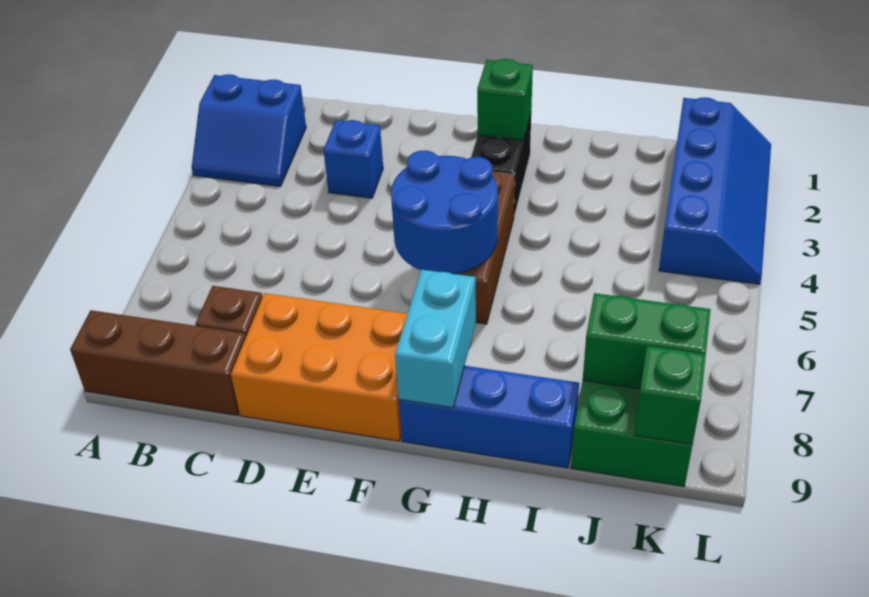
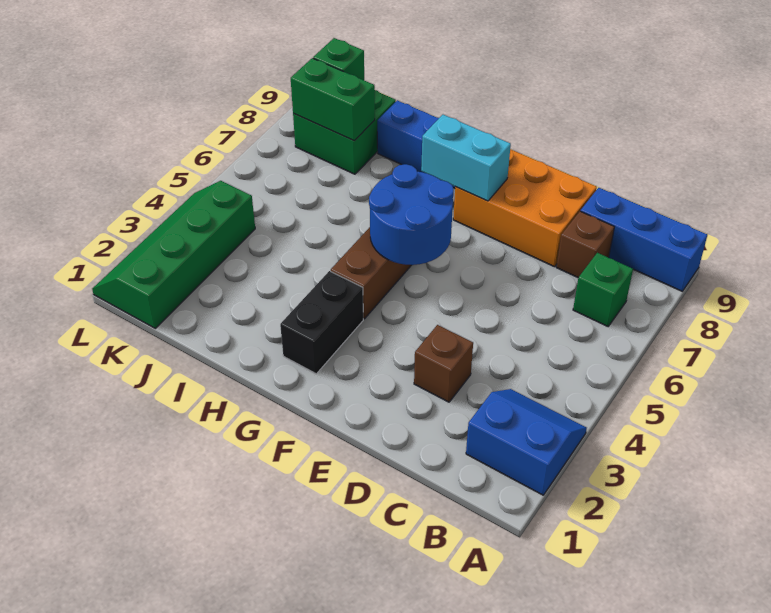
brown brick A9:C9 level 1 -> blue brick A9:C9 level 1
blue brick D3 level 1 -> brown brick D3 level 1
green brick G2 level 2 -> green brick B7 level 1
cyan brick G8:G9 level 2 -> cyan brick F8:G8 level 2
blue slope K1:L4 level 1 top K -> green slope K1:L4 level 1 top K

